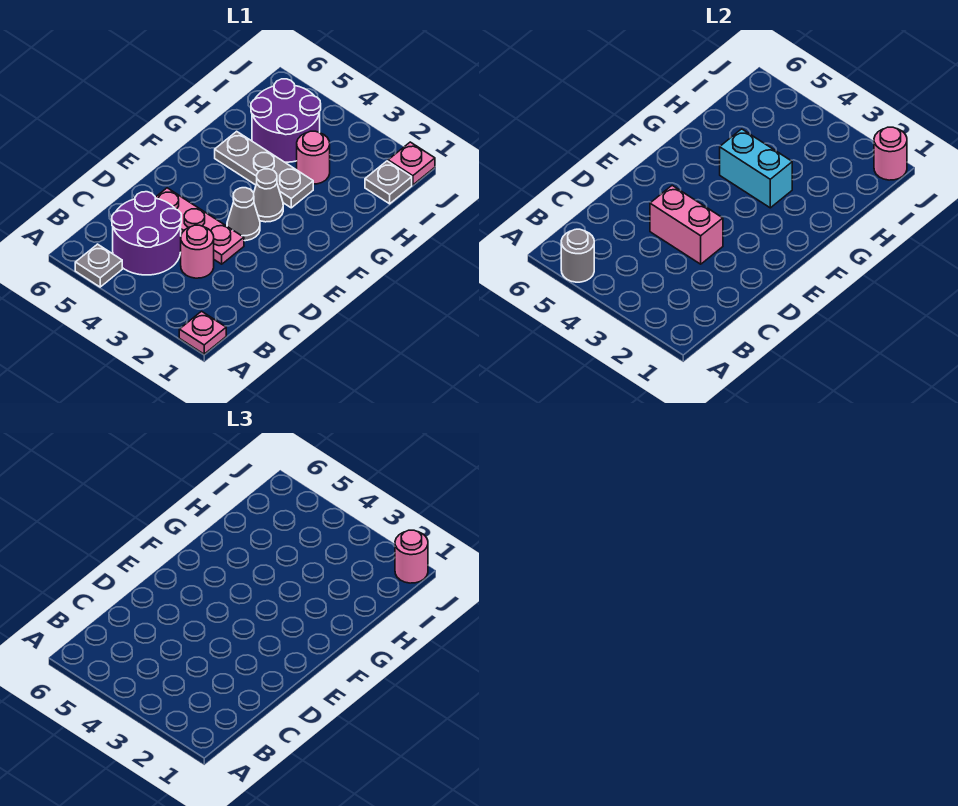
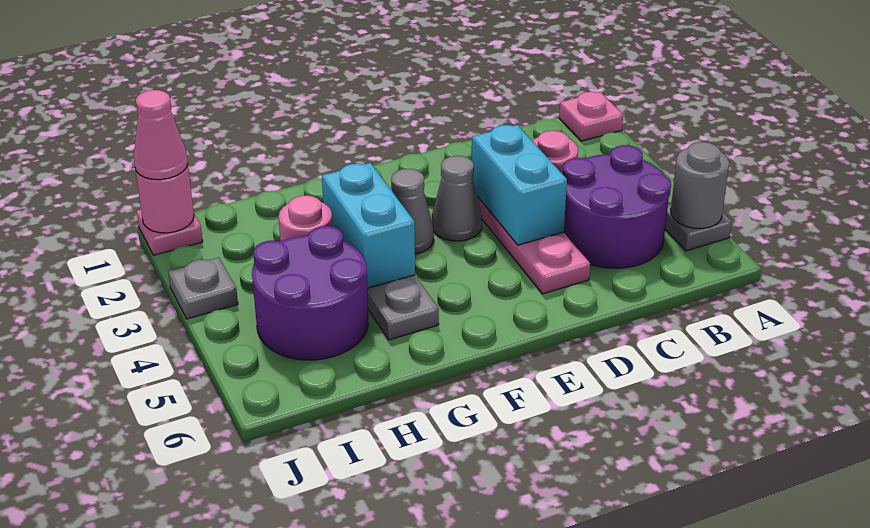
pink brick D3:D4 level 2 -> cyan brick D3:D4 level 2
grey plate I1 level 1 -> grey plate J3 level 1
pink round brick J1 level 3 -> pink cone J1 level 3

